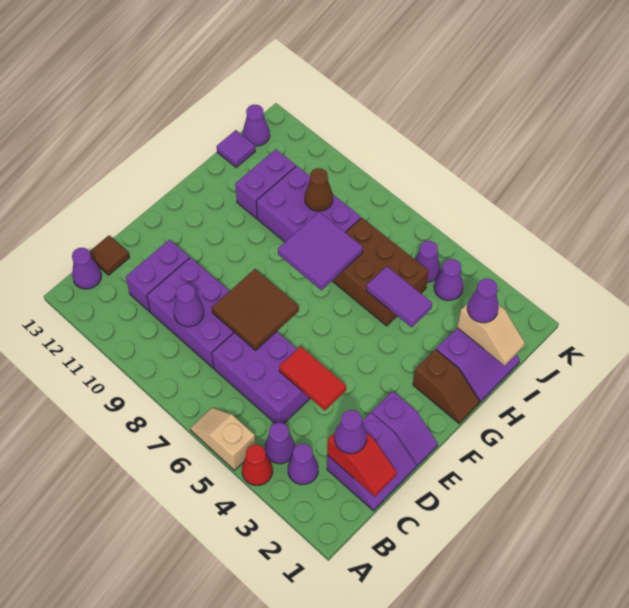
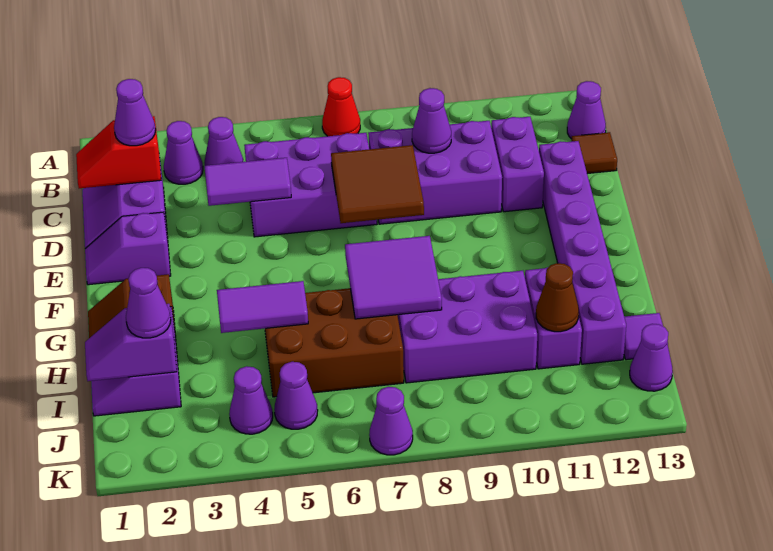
red cone A4 level 1 -> red cone A7 level 1
tan slope A5:A6 level 1 top 5 -> none
red tile D4:D5 level 2 -> purple tile D4:D5 level 2
none -> purple brick D12:I12 level 1
tan slope I1:I2 level 2 top 2 -> purple slope I1:I2 level 2 top 2
brown cone I9 level 2 -> brown cone I11 level 2
none -> purple cone K7 level 1

